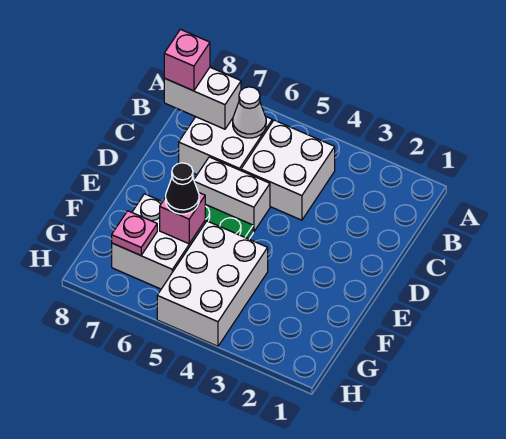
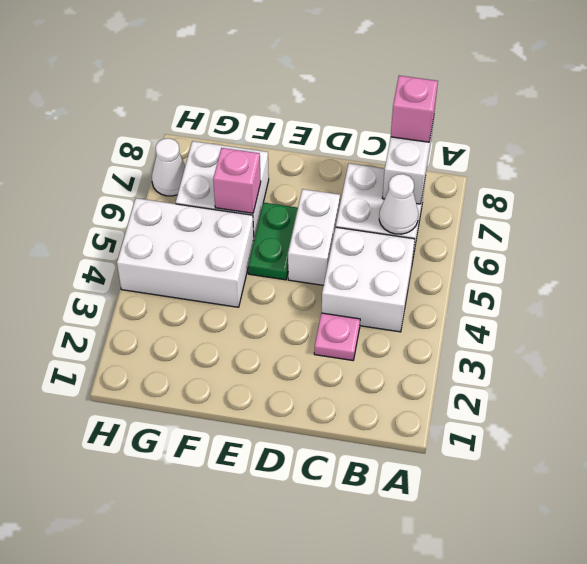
black cone F6 level 3 -> none
pink plate G7 level 2 -> pink plate C3 level 1
none -> white cone H7 level 1

